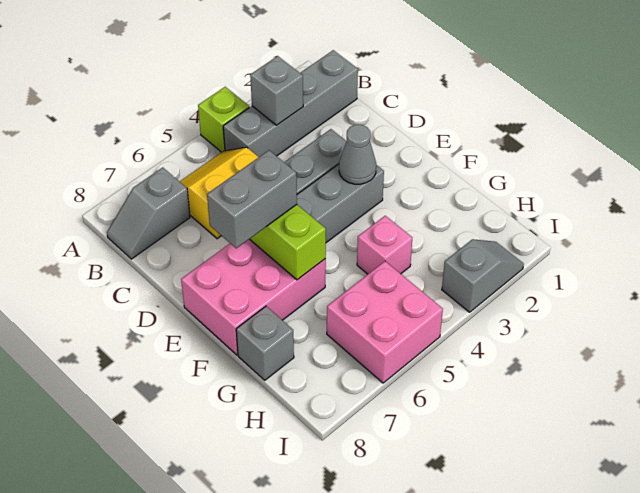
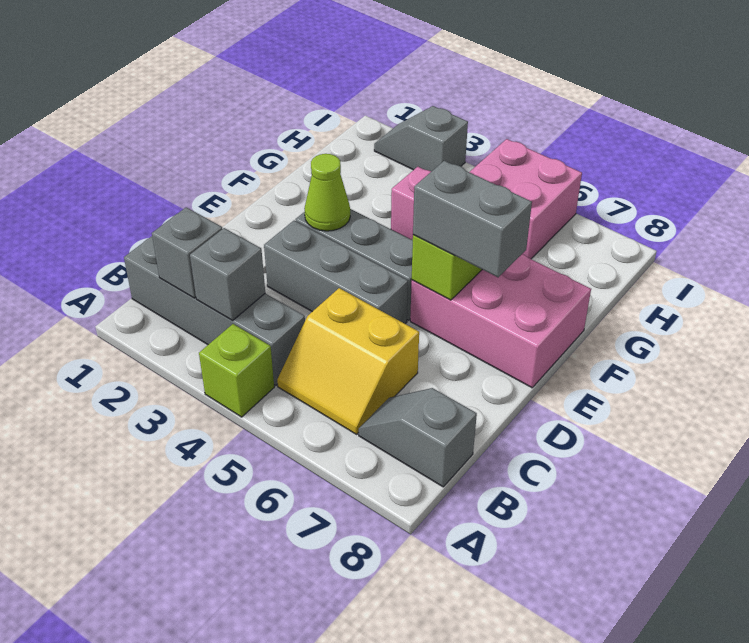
grey slope B7:B8 level 1 top 7 -> grey slope B7:B8 level 1 top 8
grey cone E3 level 2 -> lime cone E3 level 2
grey brick G8 level 1 -> grey brick B2 level 2

